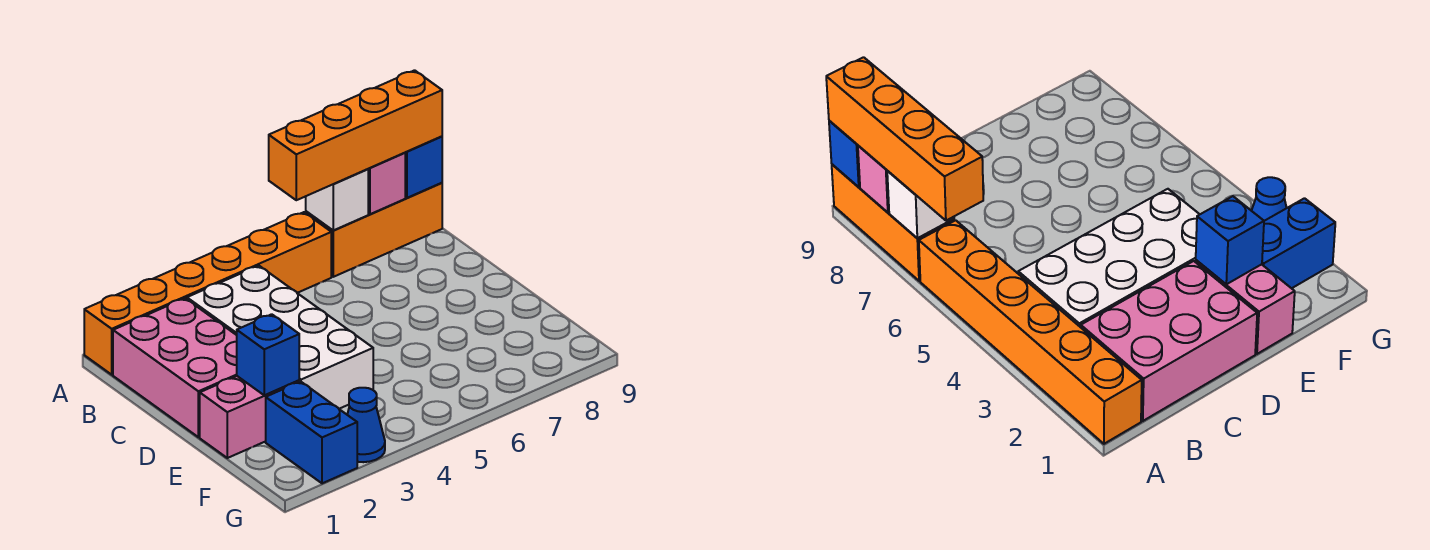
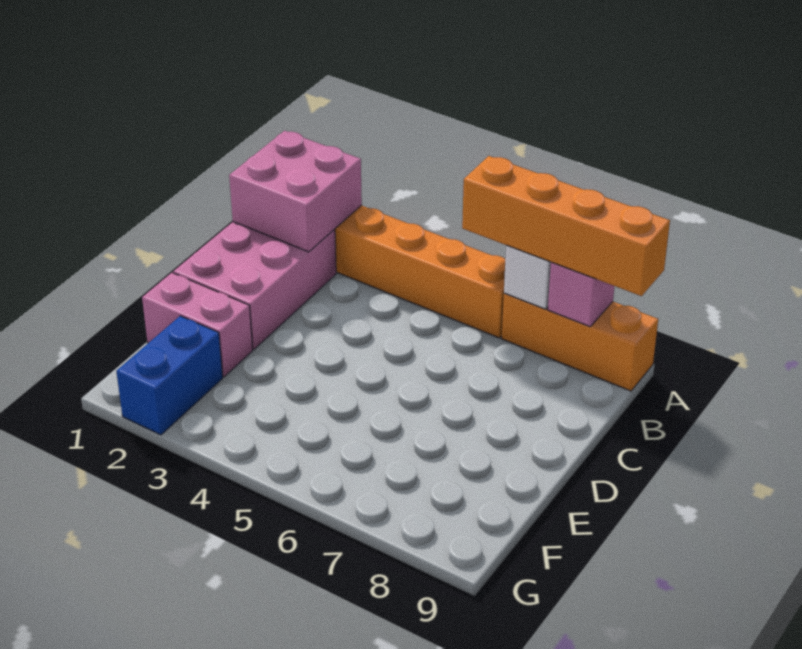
none -> pink brick A1:B2 level 2
blue brick A9 level 2 -> none
white brick B3:E4 level 1 -> none
blue brick E2 level 2 -> none
blue cone G3 level 1 -> none

